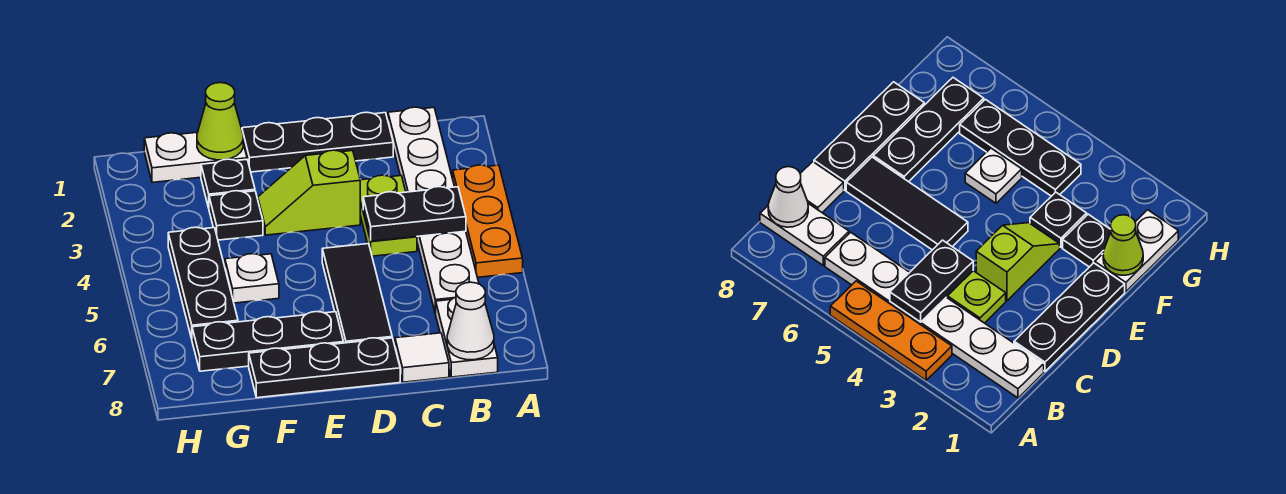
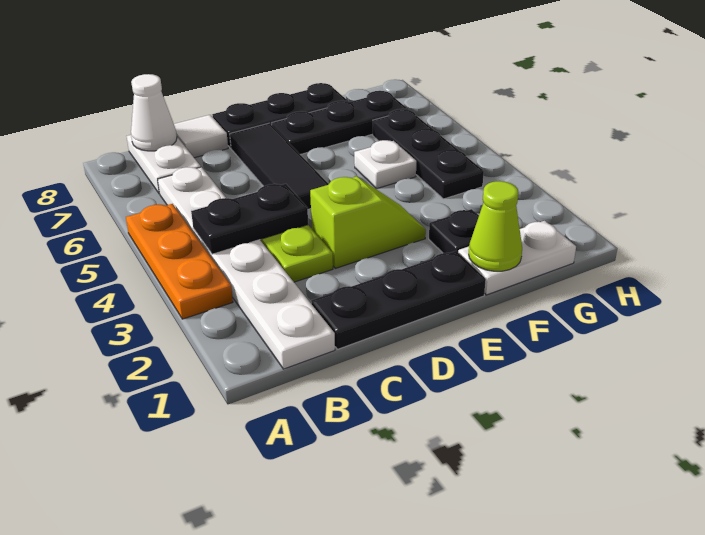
black plate F3 level 1 -> none

